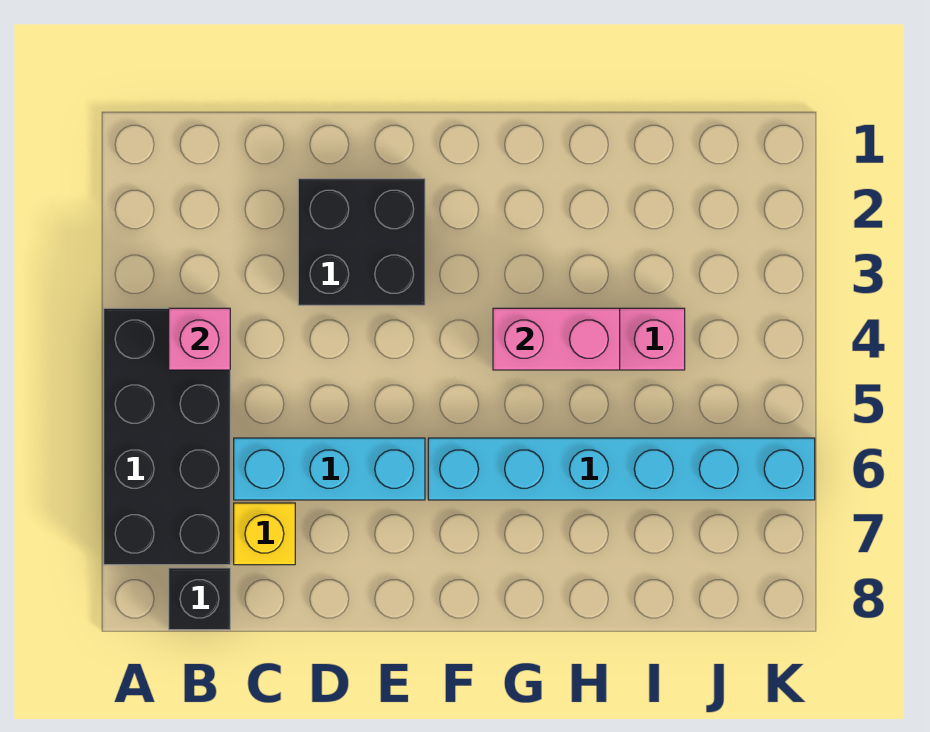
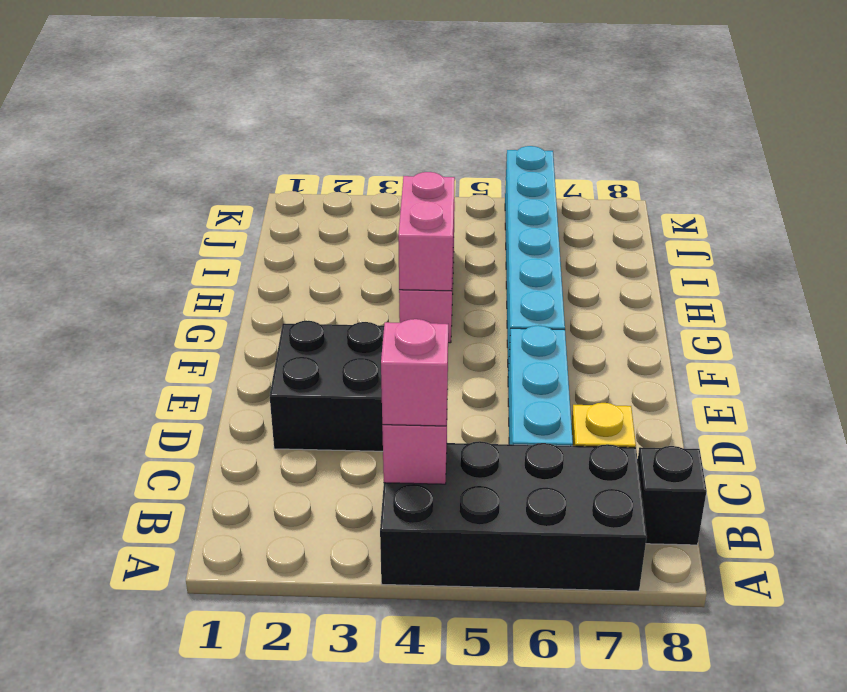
none -> pink brick B4 level 3

